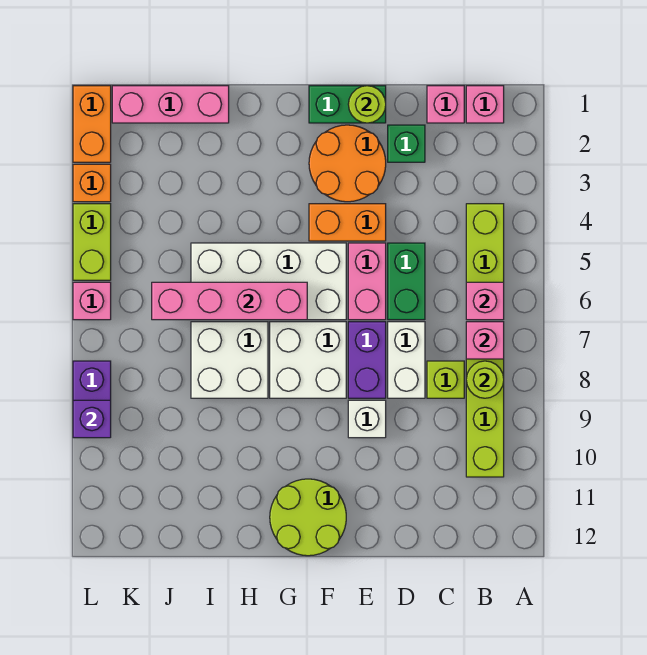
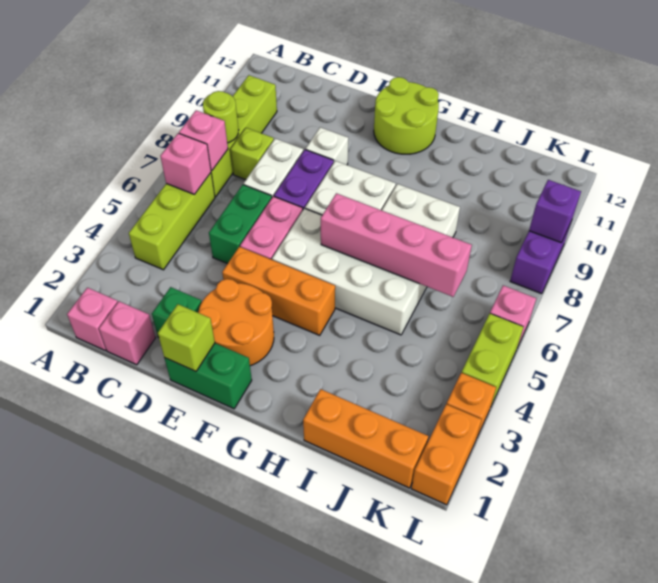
lime round brick E1 level 2 -> lime brick E1 level 2
orange brick E4:F4 level 1 -> orange brick E4:G4 level 1
pink brick I1:K1 level 1 -> orange brick I1:K1 level 1

